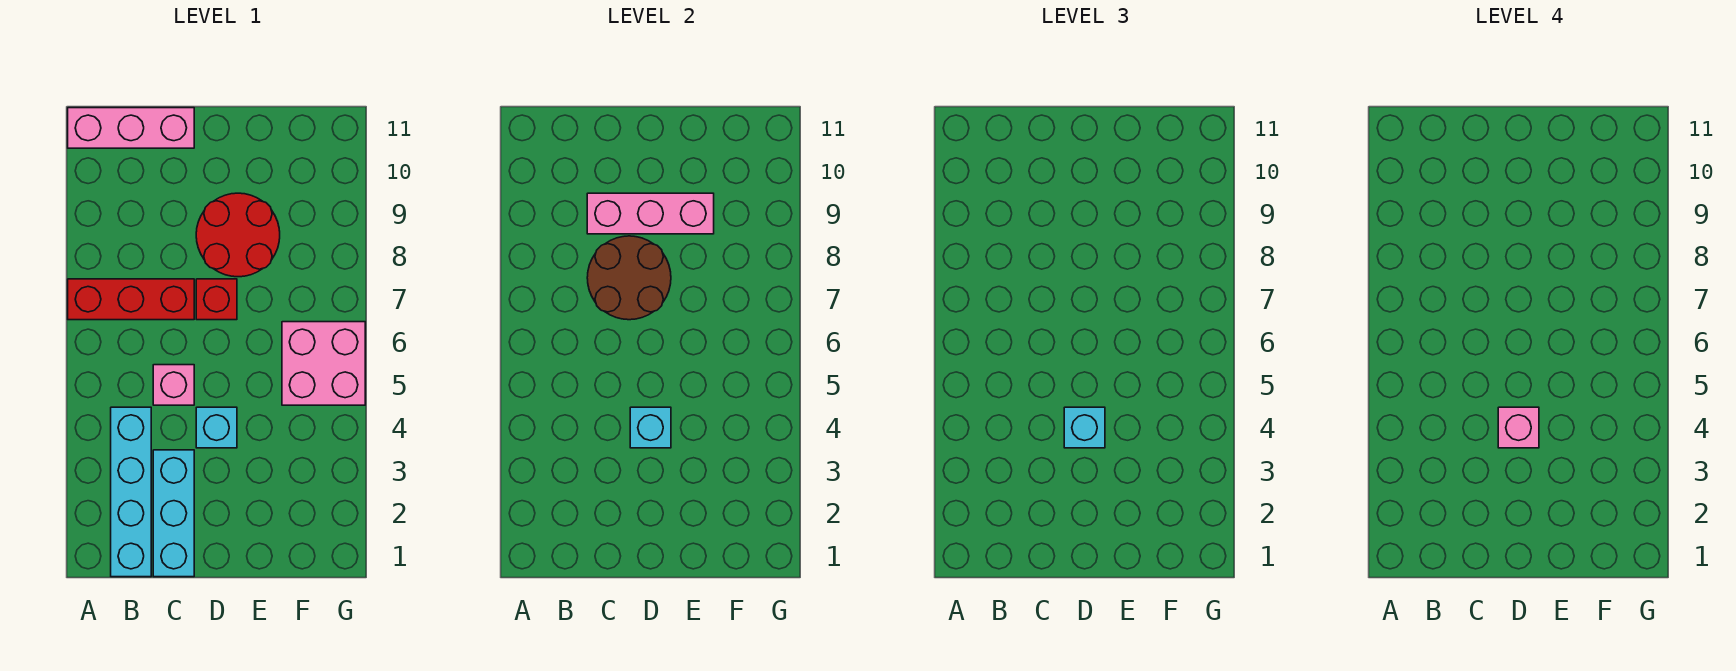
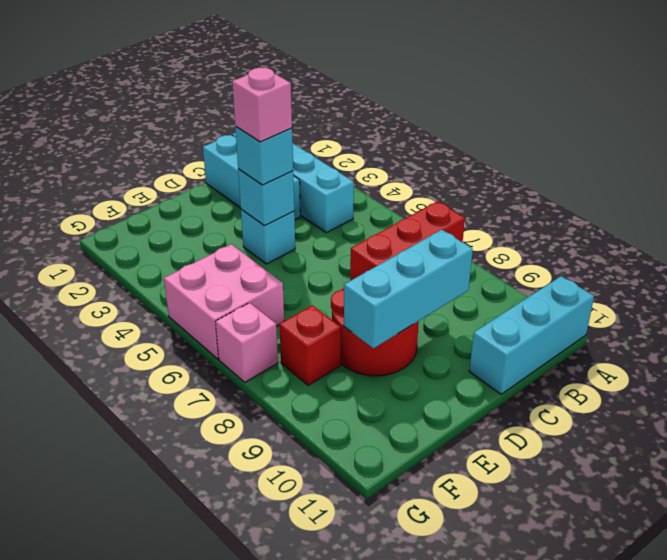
pink brick A11:C11 level 1 -> cyan brick A11:C11 level 1
pink brick C5 level 1 -> pink brick G7 level 1
brown round brick C7:D8 level 2 -> none
pink brick C9:E9 level 2 -> cyan brick C9:E9 level 2
red brick D7 level 1 -> red brick F8 level 1

